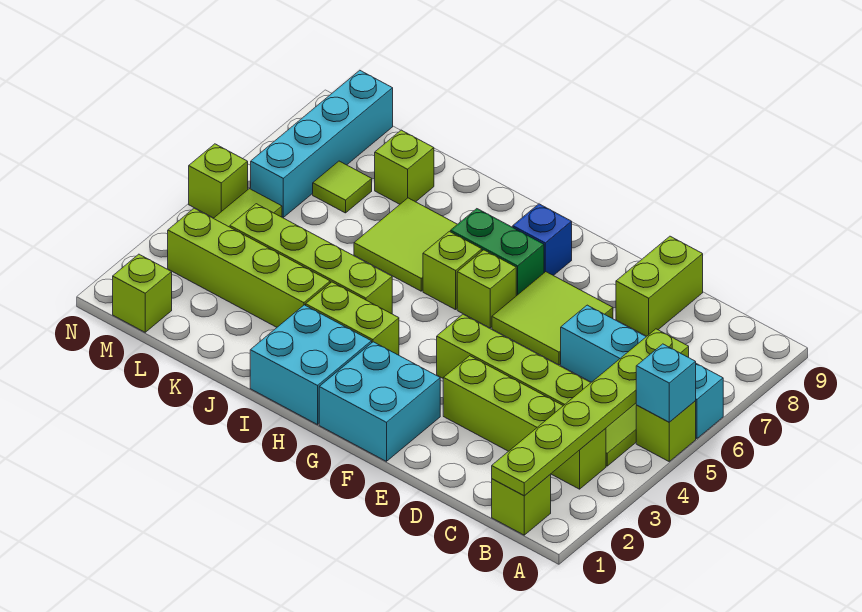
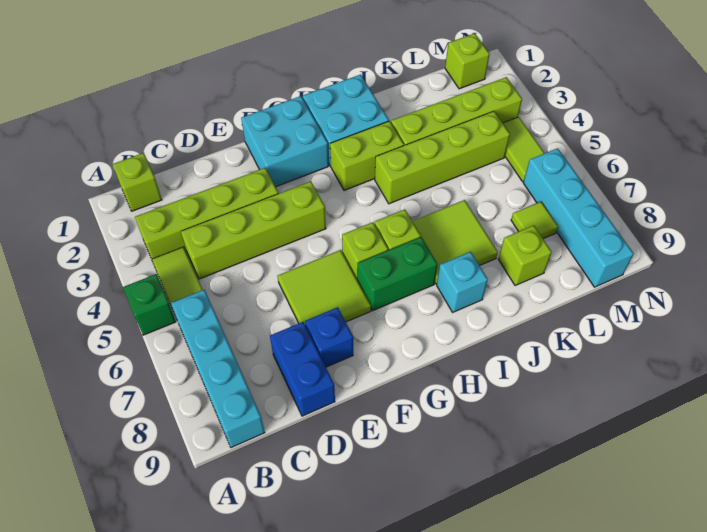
lime brick A5 level 1 -> green brick A5 level 1
cyan brick A5 level 2 -> cyan brick I8 level 1
cyan brick A6:D6 level 1 -> cyan brick B6:B9 level 1
lime plate B1:B6 level 2 -> none
lime brick D8:D9 level 1 -> blue brick D8:D9 level 1
blue brick G8 level 1 -> blue brick E8 level 1
lime brick N5 level 1 -> none

